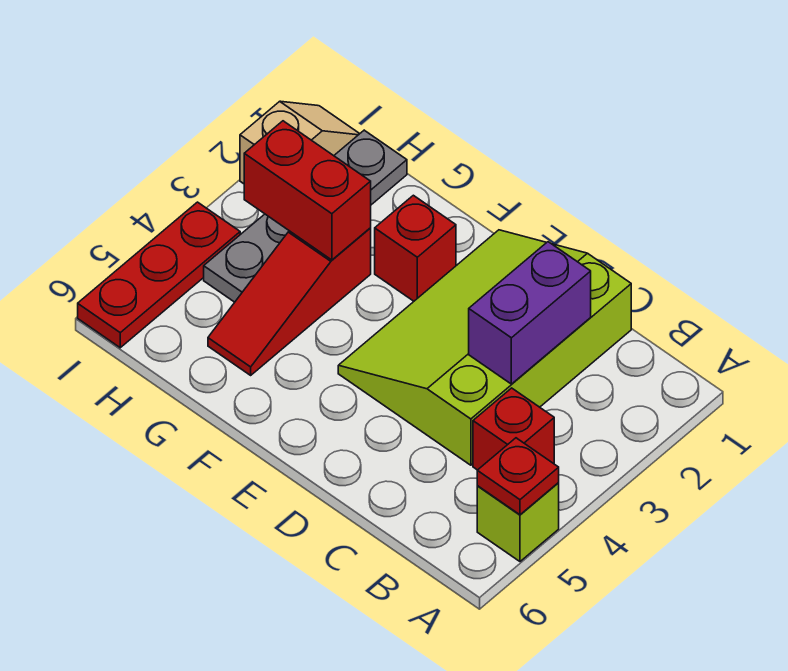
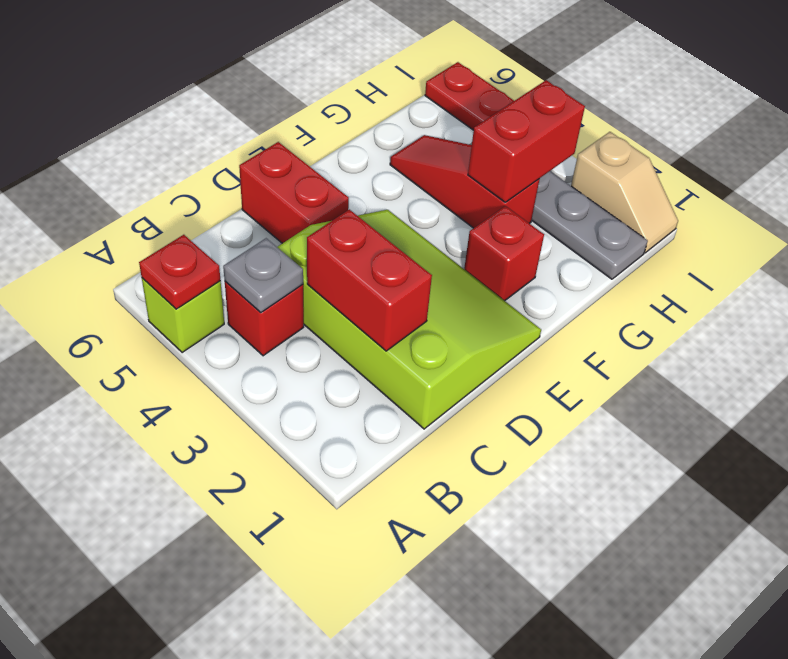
none -> grey plate B4 level 2
purple brick C2:C3 level 2 -> red brick C2:C3 level 2
none -> red brick D5:D6 level 1

